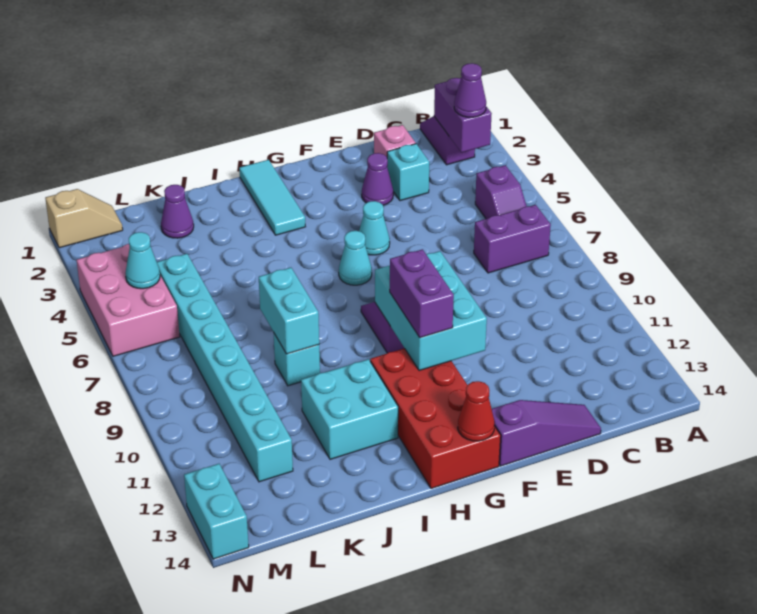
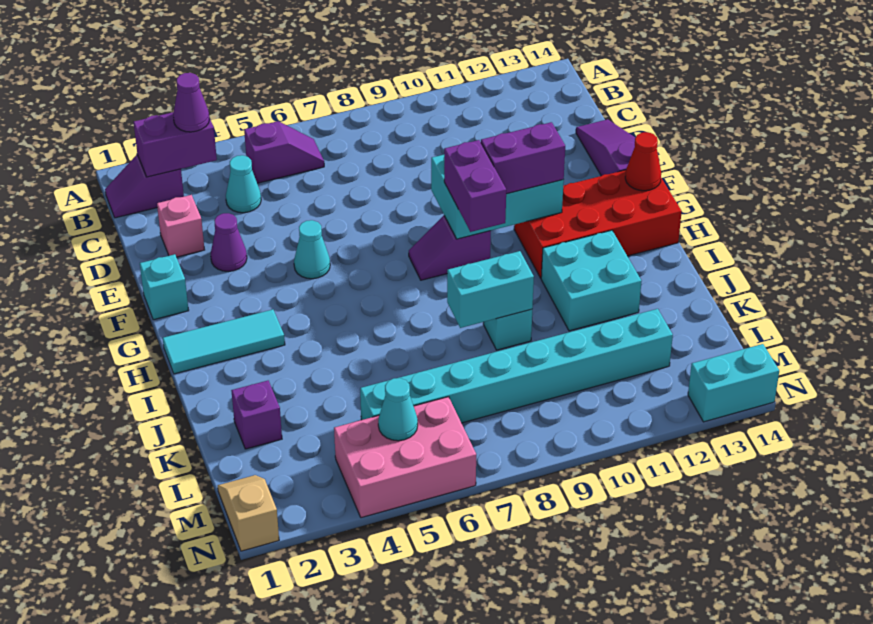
purple brick B7:C7 level 1 -> purple brick G9:H9 level 3
cyan brick D3 level 1 -> cyan brick F1 level 1
cyan cone G6 level 1 -> cyan cone C4 level 1
purple cone K2 level 1 -> purple brick K2 level 1

